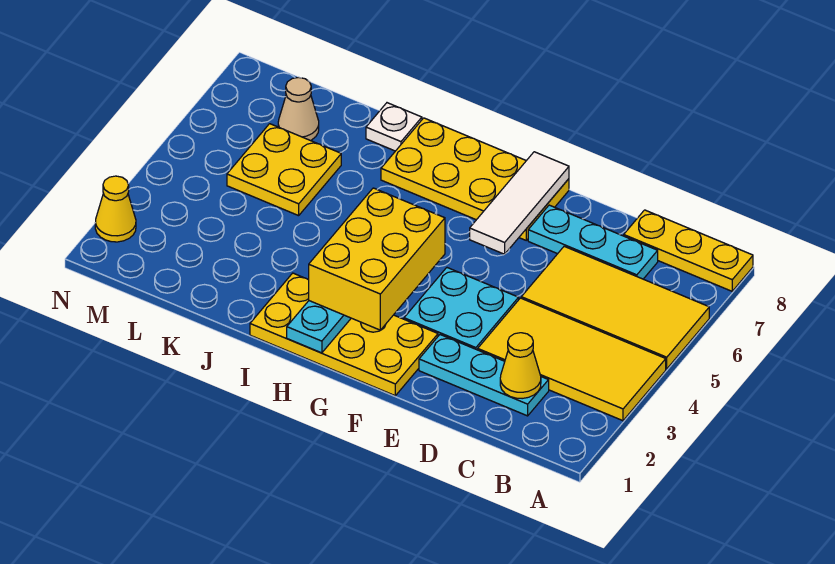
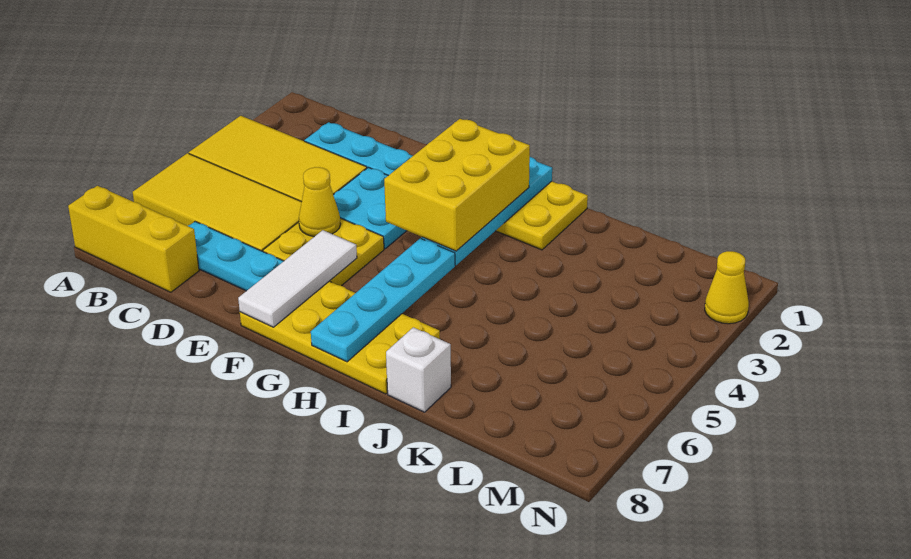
yellow plate A8:C8 level 1 -> yellow brick A8:C8 level 1
yellow cone C2 level 2 -> yellow cone E5 level 2
none -> cyan plate H5:H8 level 2
white plate J8 level 1 -> white brick J8 level 1
yellow plate K5:L6 level 1 -> yellow plate E5:F6 level 1
tan cone L7 level 1 -> none

